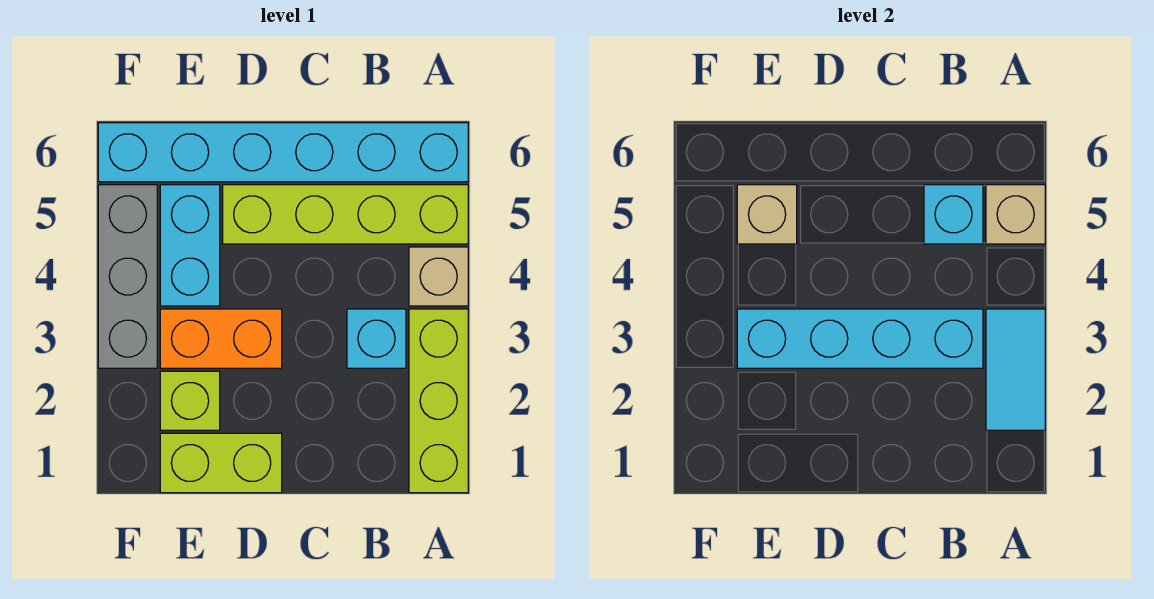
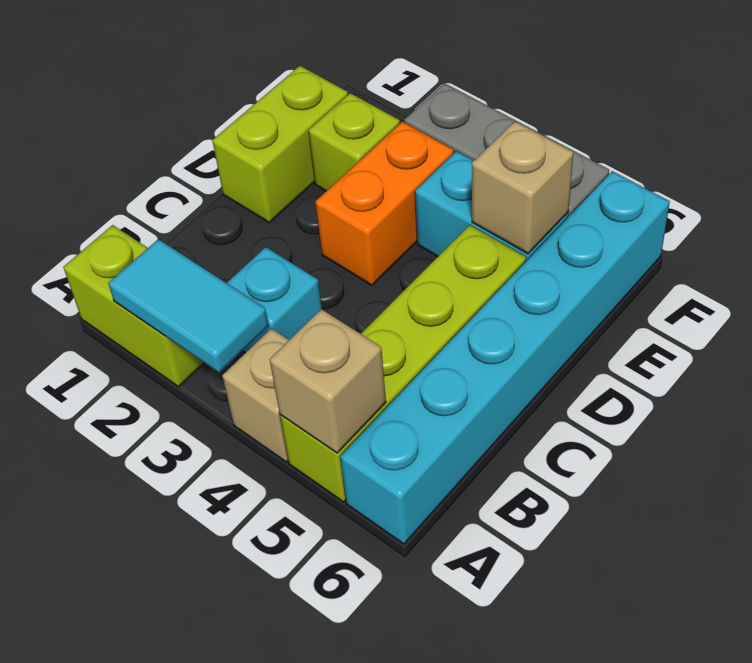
lime brick A1:A3 level 1 -> lime brick A1:A2 level 1
cyan brick B3:E3 level 2 -> none
cyan brick B5 level 2 -> none

